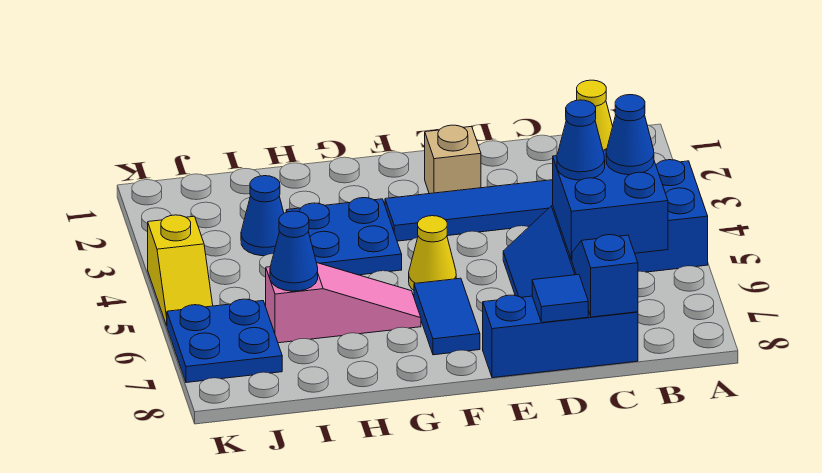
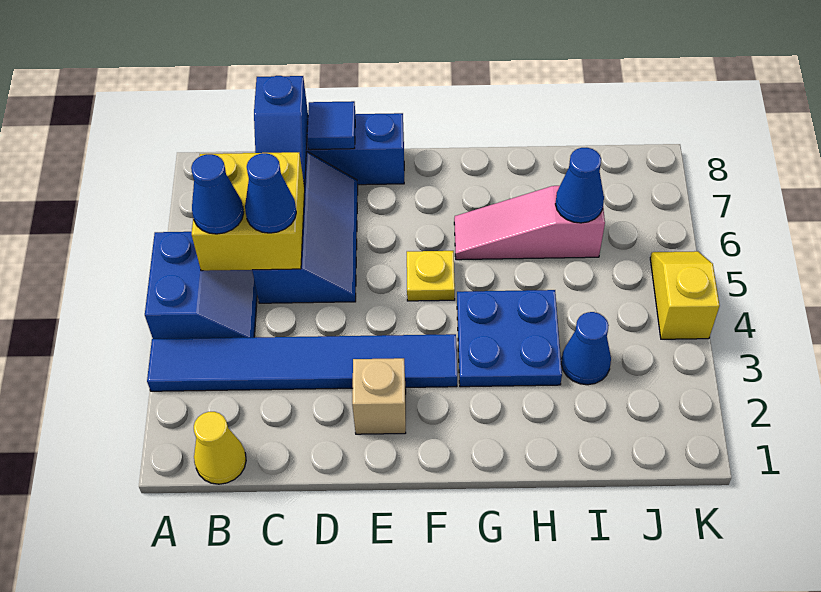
blue brick B5:C6 level 2 -> yellow brick B5:C6 level 2
yellow cone F5 level 1 -> yellow plate F5 level 1
blue tile F6:F7 level 1 -> none
blue plate J6:K7 level 1 -> none

